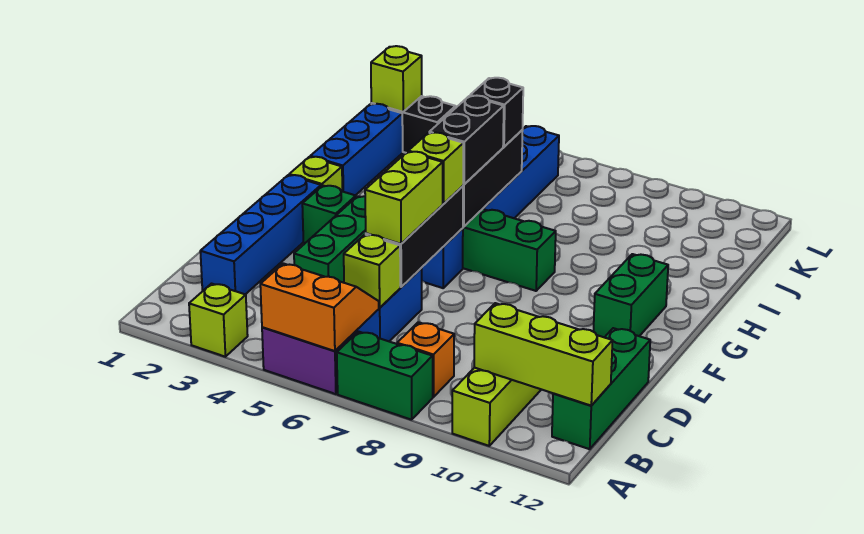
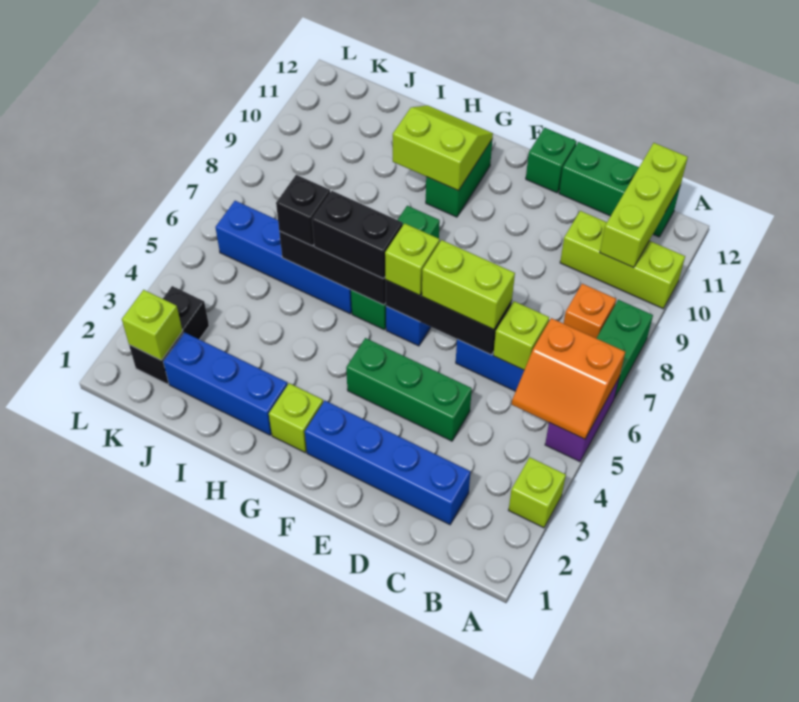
orange slope A5:B6 level 2 top A -> orange slope A5:B6 level 2 top 6
green brick F3 level 1 -> green brick E12 level 1
green brick F11:G11 level 1 -> green brick G10:G11 level 1
none -> lime slope G10:H11 level 2 top 10

